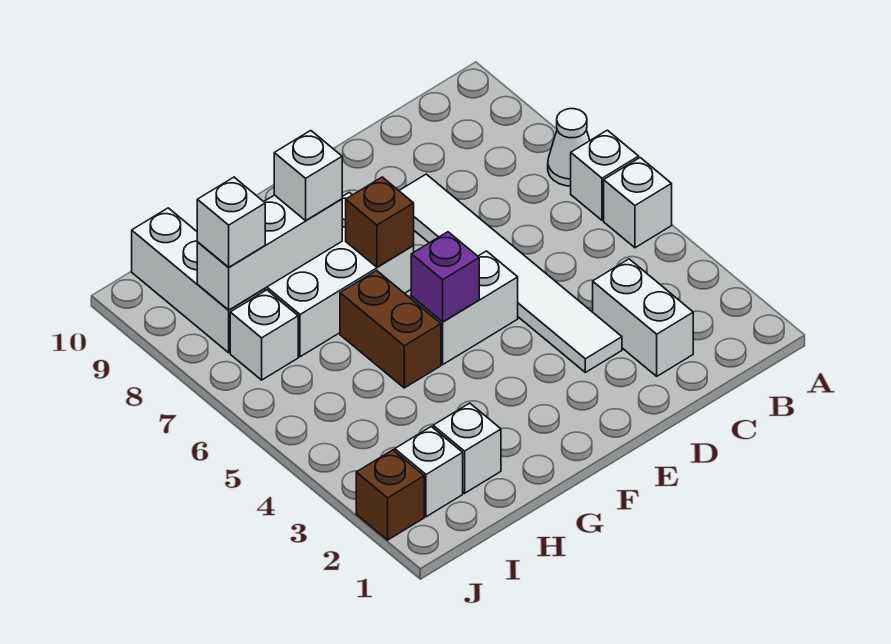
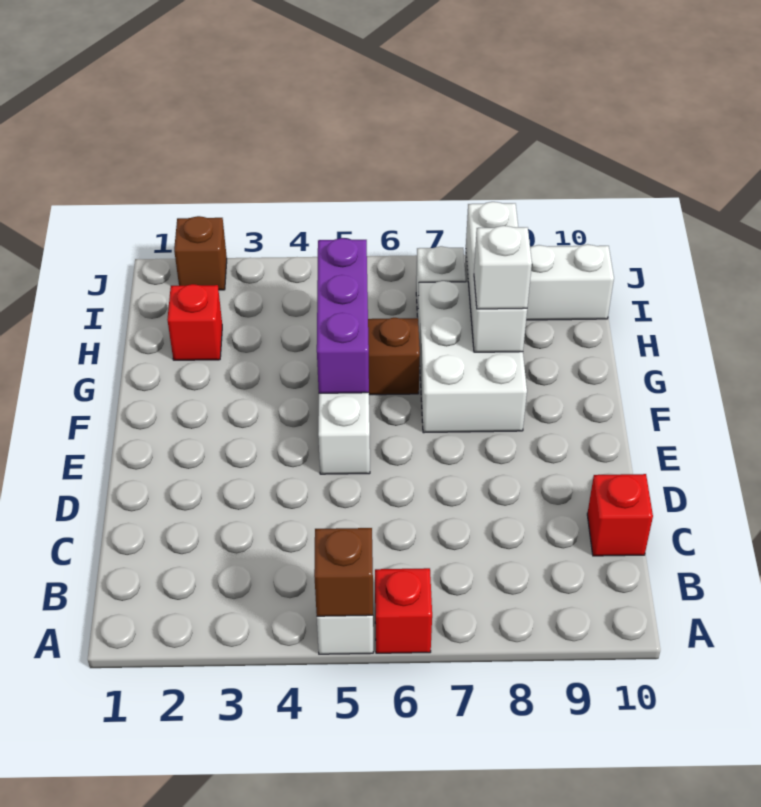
white brick A6 level 1 -> red brick A6 level 1
white cone A7 level 1 -> none
white brick C2:C3 level 1 -> none
none -> red brick C10 level 1
white tile D3:D8 level 1 -> none
purple brick F5 level 2 -> purple brick F5:H5 level 2
brown brick F7 level 2 -> brown brick A5 level 2
white brick H2 level 1 -> red brick H2 level 1
white brick I2 level 1 -> none
white brick I8 level 3 -> none

